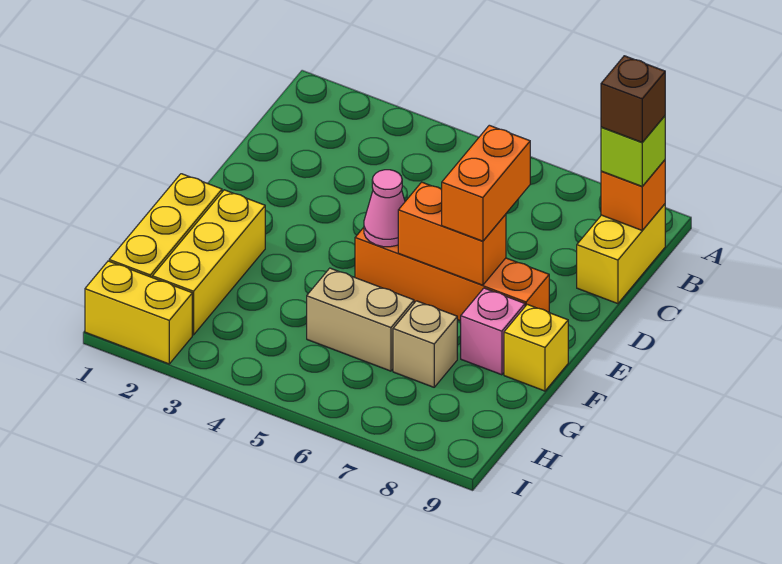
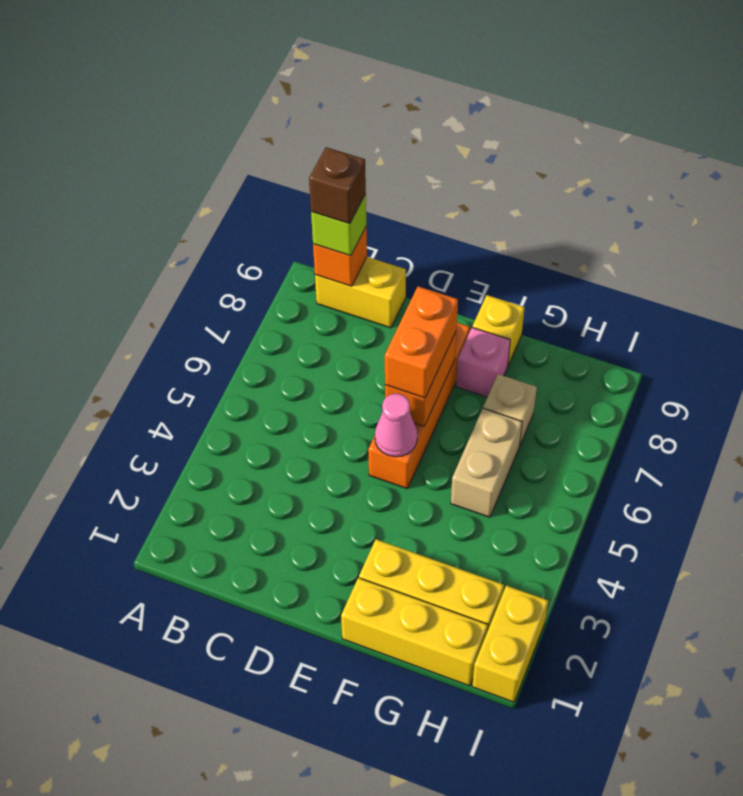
orange brick D7:E7 level 3 -> orange brick E6:E7 level 3

